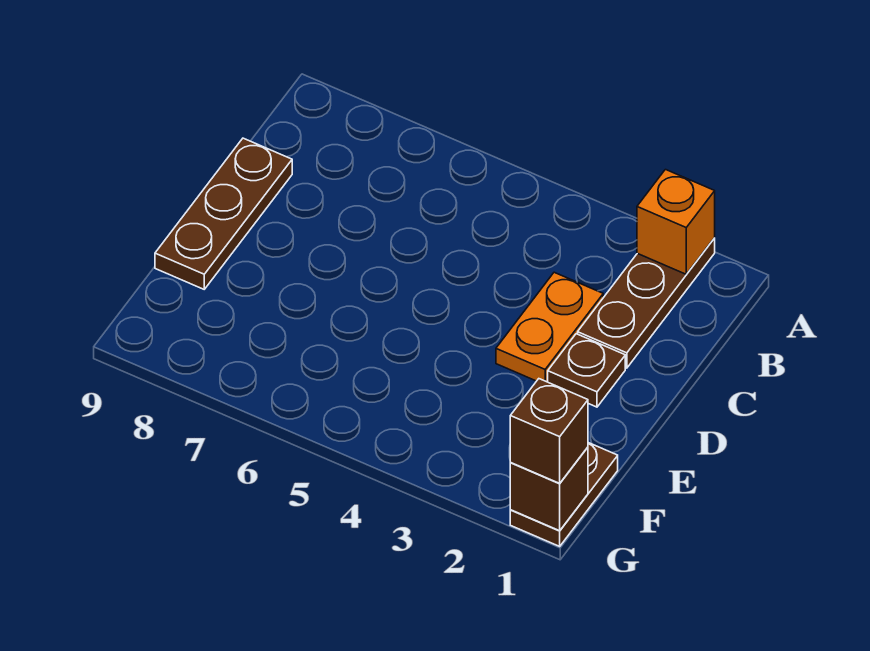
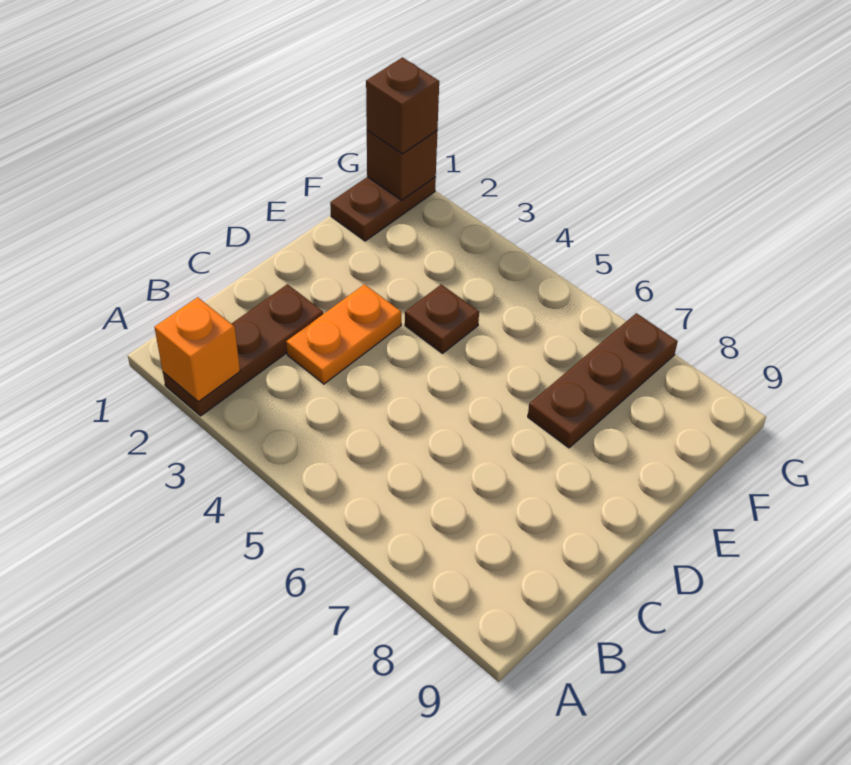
brown plate C9:E9 level 1 -> brown plate E7:G7 level 1
brown plate D2 level 1 -> brown plate E4 level 1

